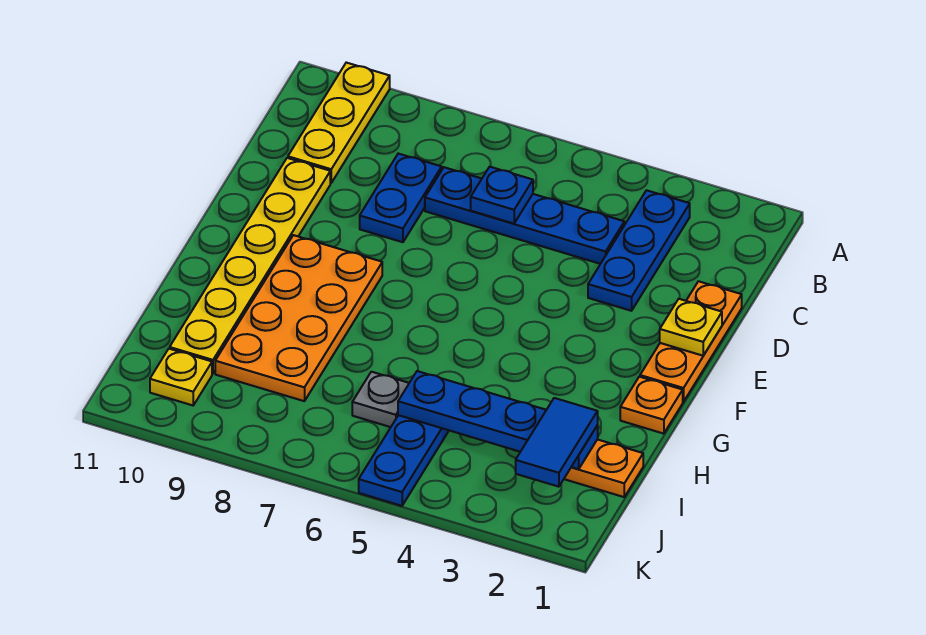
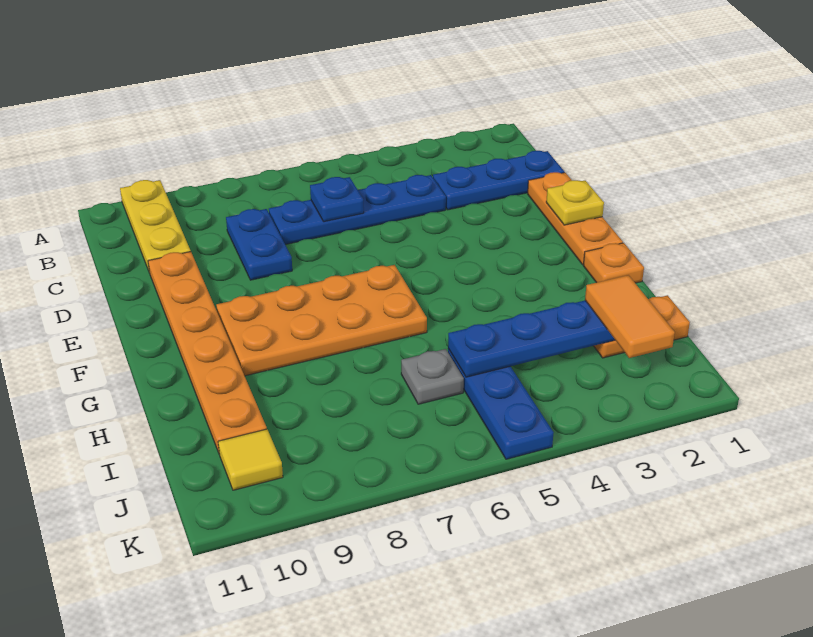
blue plate B3:D3 level 1 -> blue plate C1:C3 level 1
yellow plate D10:I10 level 1 -> orange plate D10:I10 level 1
orange plate F8:I9 level 1 -> orange plate F6:G9 level 1
blue tile I2:J2 level 3 -> orange tile I2:J2 level 3
yellow plate J10 level 1 -> yellow tile J10 level 1

